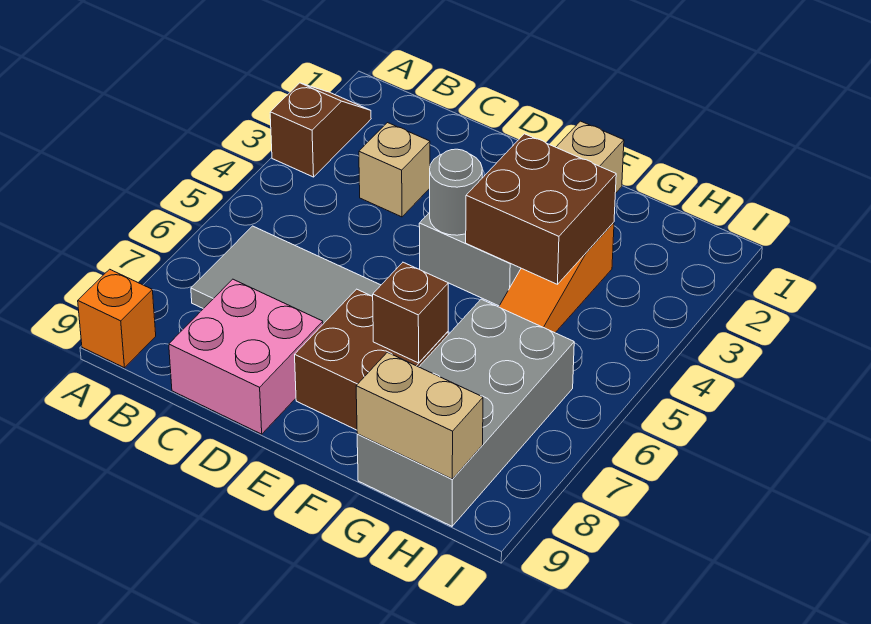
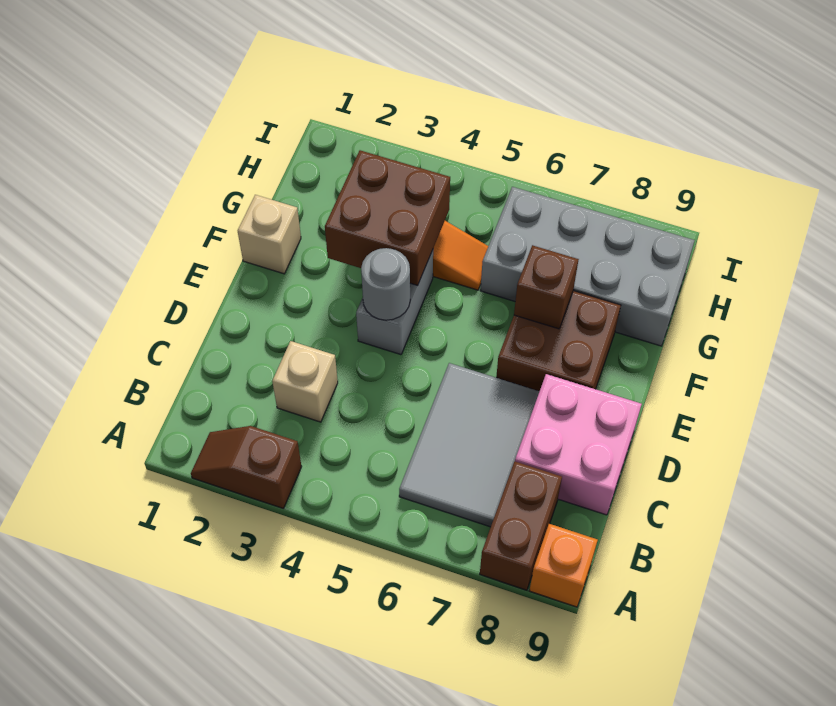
none -> brown brick A8:B8 level 1
tan brick G9:H9 level 2 -> none

